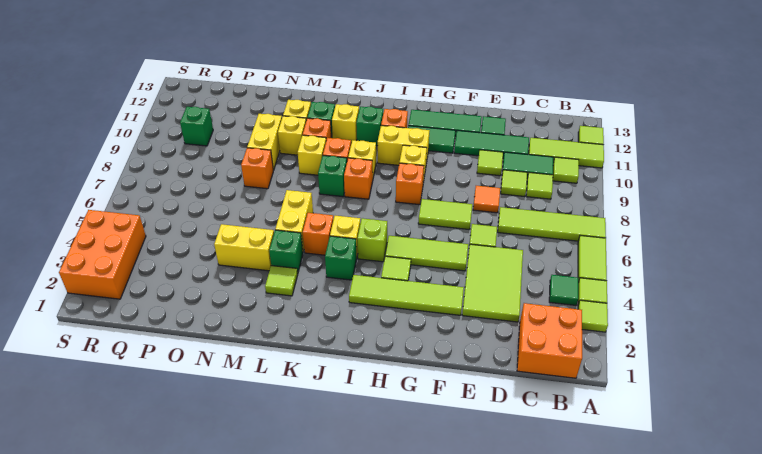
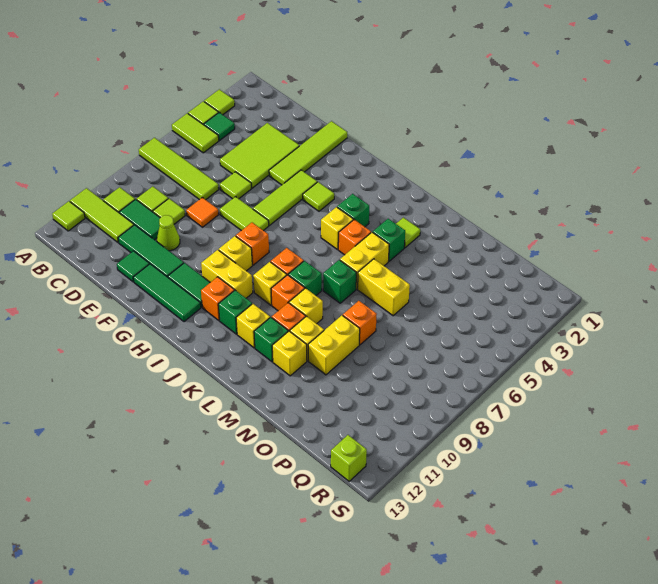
lime tile A5:A6 level 1 -> lime tile A5:B5 level 1
orange brick B1:C2 level 1 -> none
lime tile E10 level 1 -> lime cone E10 level 1
lime tile F3:I3 level 1 -> lime tile F1:F4 level 1
lime tile F5:H5 level 1 -> lime tile G4:G6 level 1
lime brick I5 level 1 -> lime brick R13 level 1
yellow brick M4:N4 level 1 -> yellow brick M6:N6 level 1
green brick Q10 level 1 -> green brick L7 level 1
orange brick R2:S4 level 1 -> none

